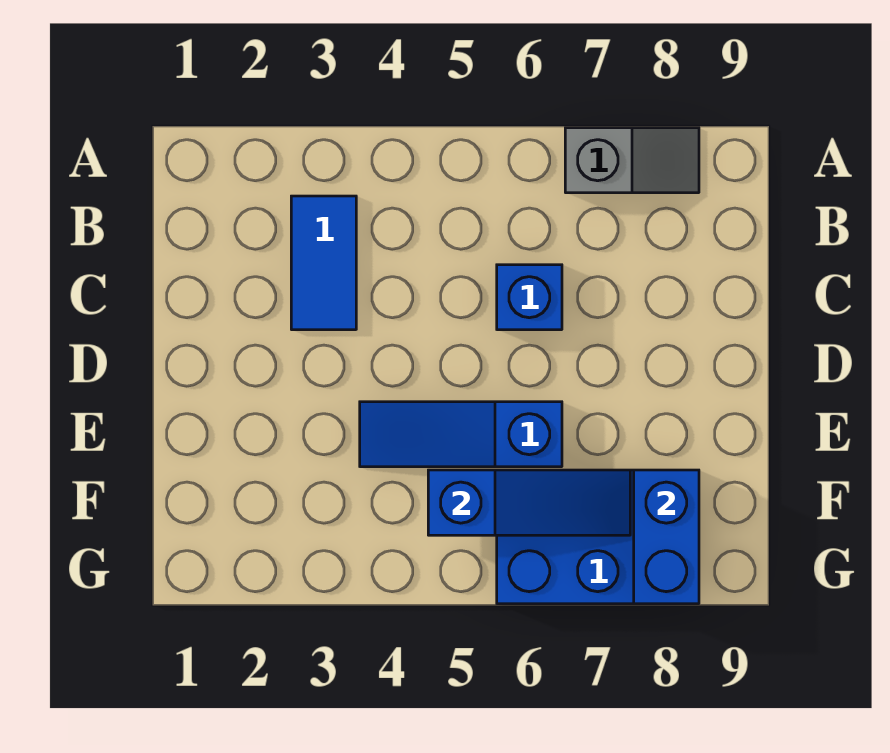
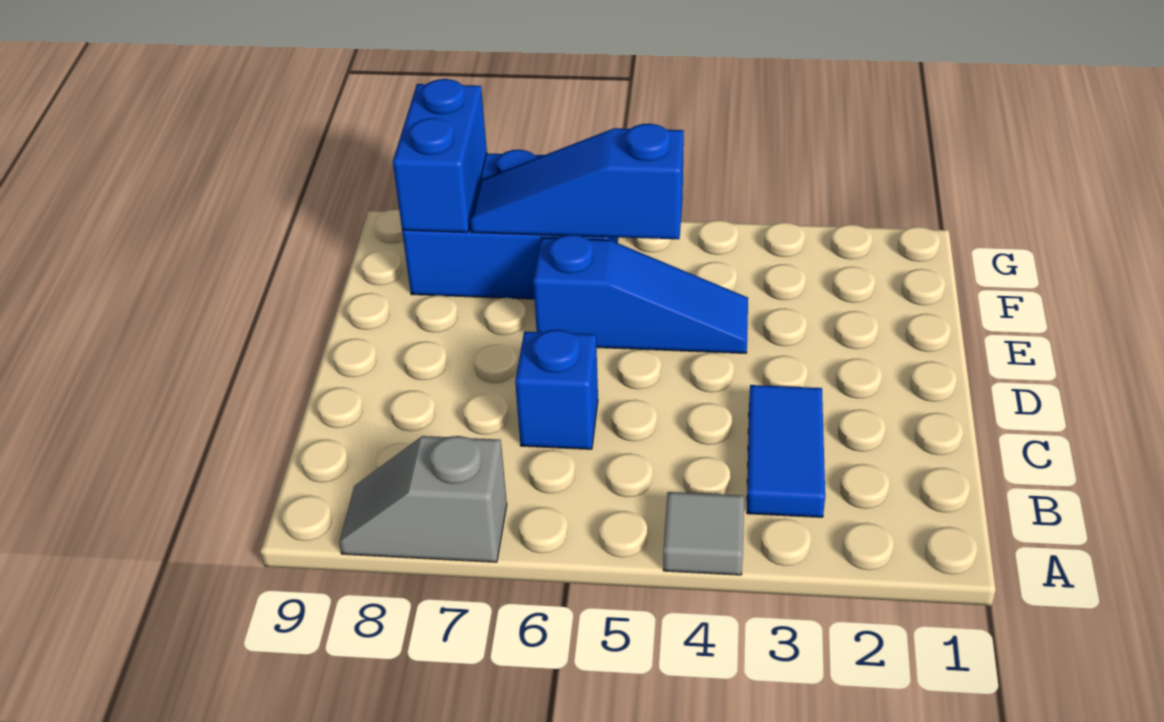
none -> grey tile A4 level 1

